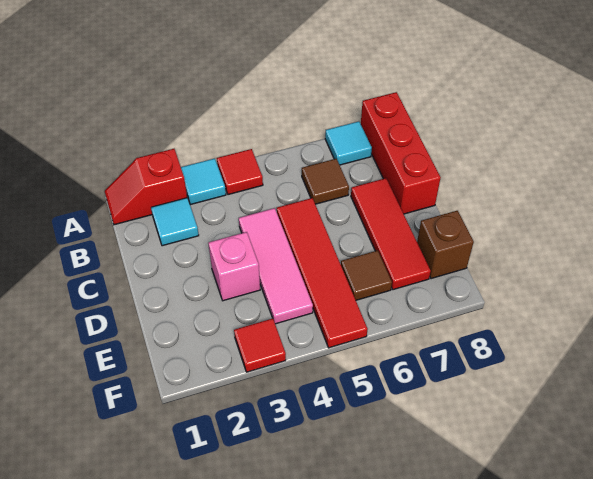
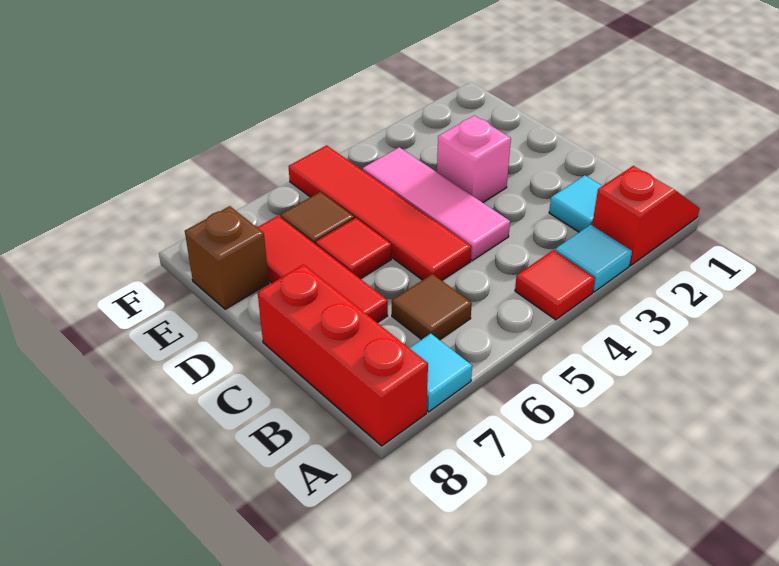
red tile F3 level 1 -> red tile D6 level 1

